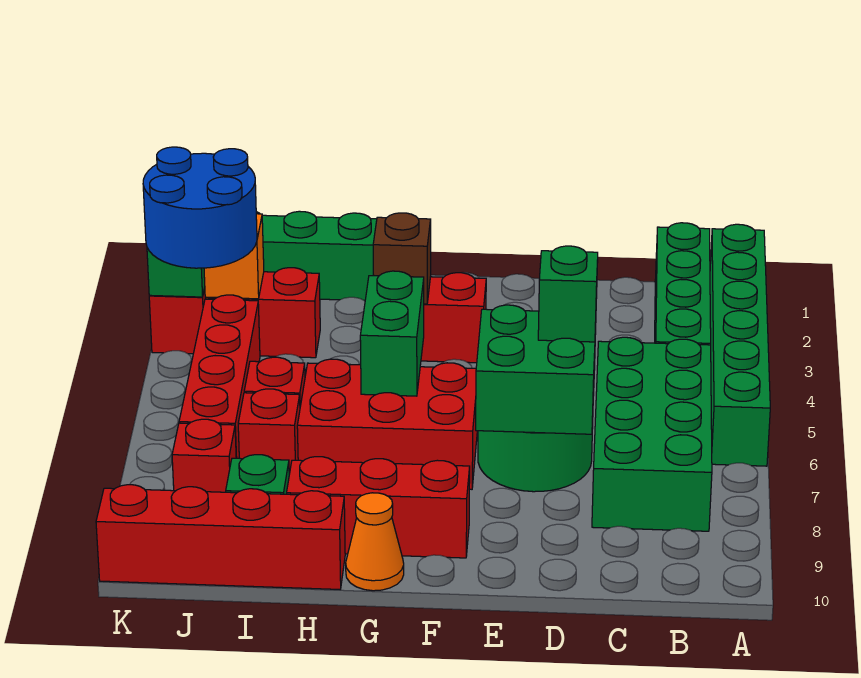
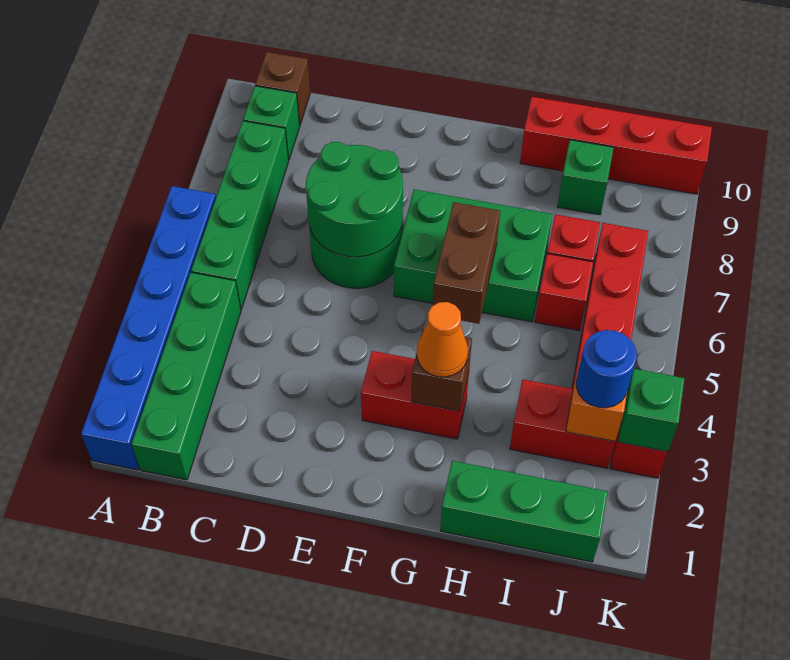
green brick A1:A6 level 1 -> blue brick A1:A6 level 1
green brick B5:C8 level 1 -> green brick B5:B8 level 1
none -> brown brick B10 level 1
green brick D6:E7 level 2 -> green round brick D6:E7 level 2
green brick D6 level 3 -> green brick B9 level 1
red brick F6:H7 level 1 -> green brick F6:H7 level 1
red brick F9:H9 level 1 -> none
green brick G5:G6 level 2 -> brown brick G5:G6 level 2
orange cone G10 level 1 -> orange cone G3 level 3
blue round brick J3:K4 level 3 -> blue round brick J3 level 3
red brick J8 level 1 -> none

